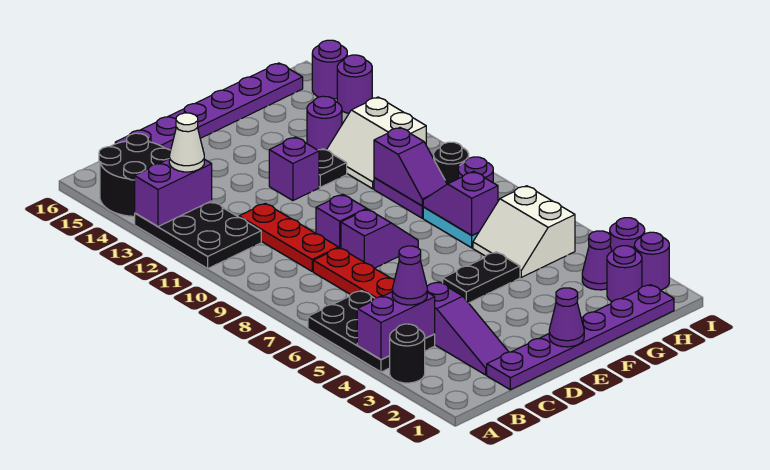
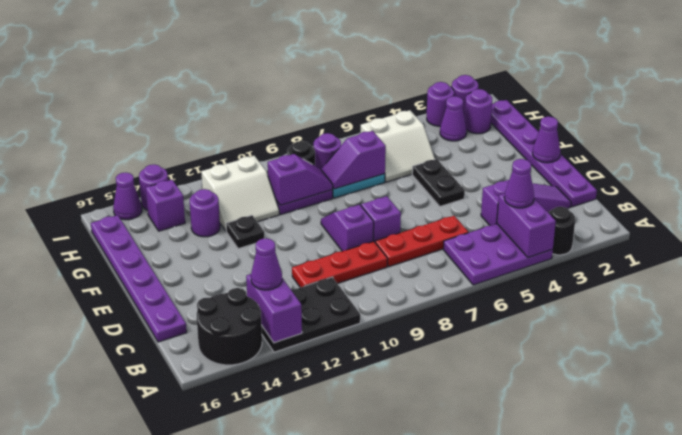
black plate A4:B6 level 1 -> purple plate A4:B6 level 1
white cone B13 level 3 -> purple cone B13 level 3
purple brick E12 level 1 -> purple brick H14 level 1
purple round brick I15 level 1 -> purple cone I15 level 1

